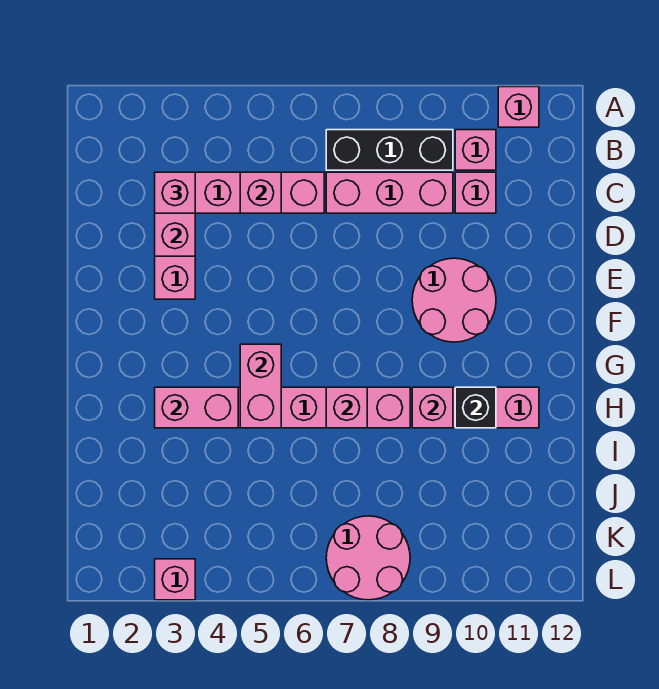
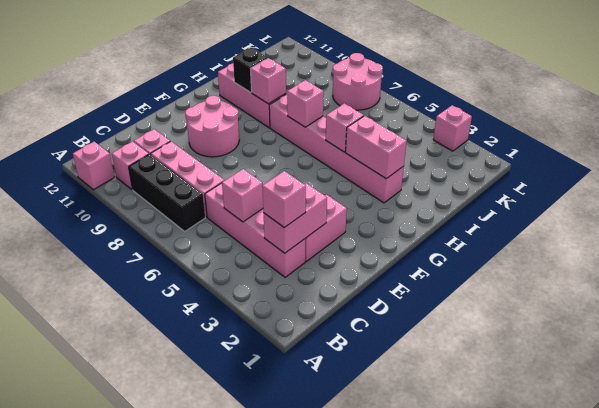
pink brick G5:H5 level 2 -> pink brick H5 level 2

